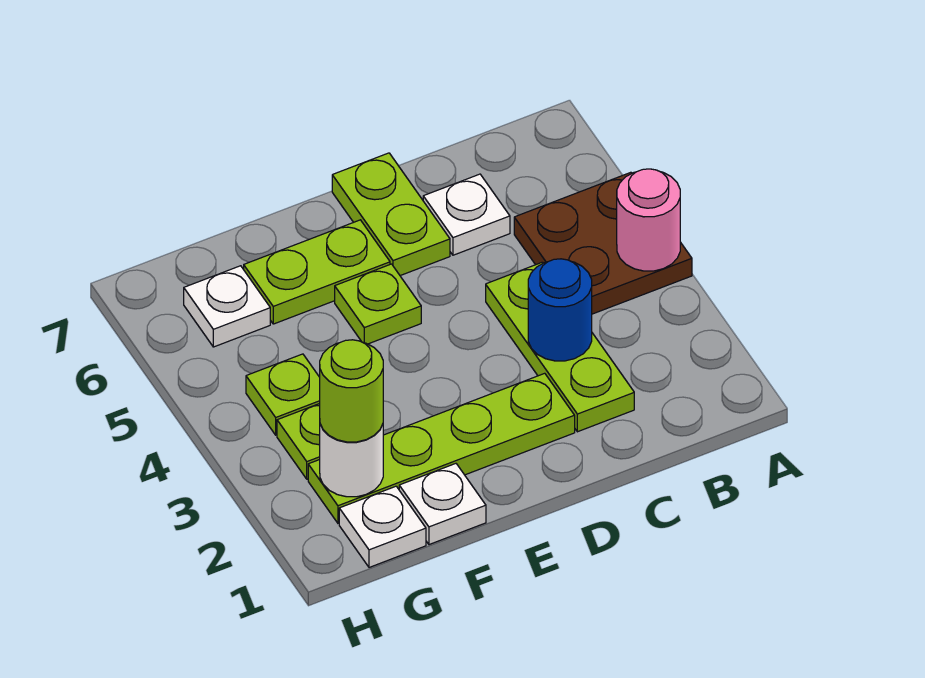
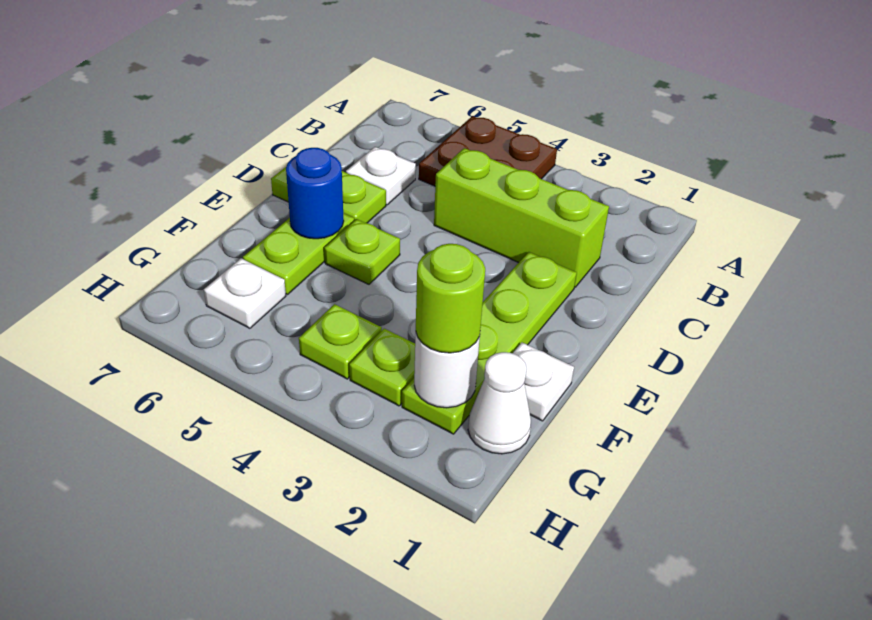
pink round brick A4 level 2 -> none
lime plate C2:C4 level 1 -> lime brick C2:C4 level 1
blue round brick C3 level 2 -> blue round brick E6 level 2
white plate G1 level 1 -> white cone G1 level 1

